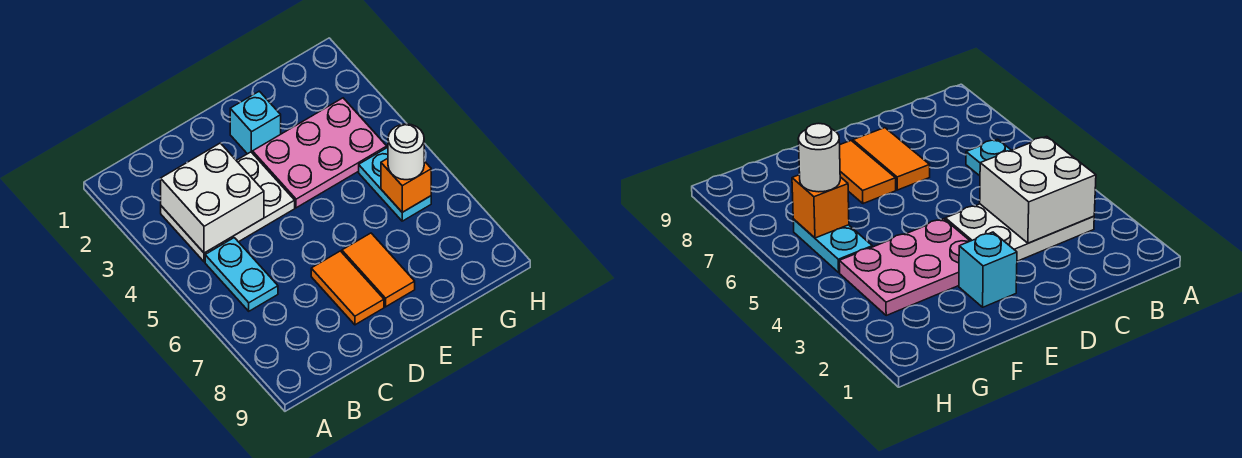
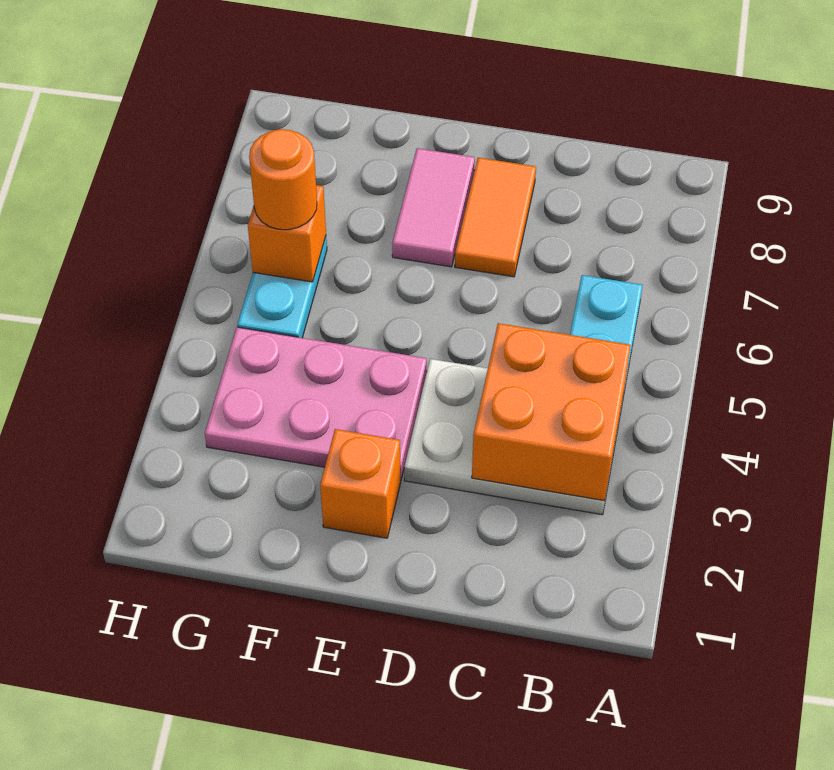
white brick B3:C4 level 2 -> orange brick B3:C4 level 2
cyan brick E2 level 1 -> orange brick E2 level 1
orange tile E7:E8 level 1 -> pink tile E7:E8 level 1
white round brick G6 level 3 -> orange round brick G6 level 3

